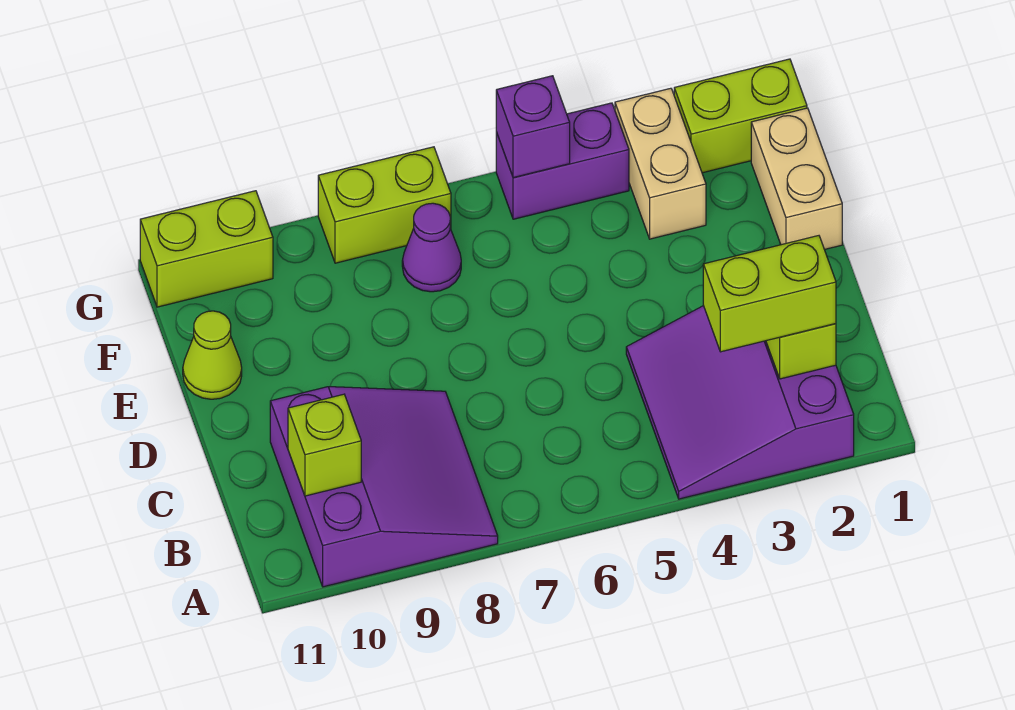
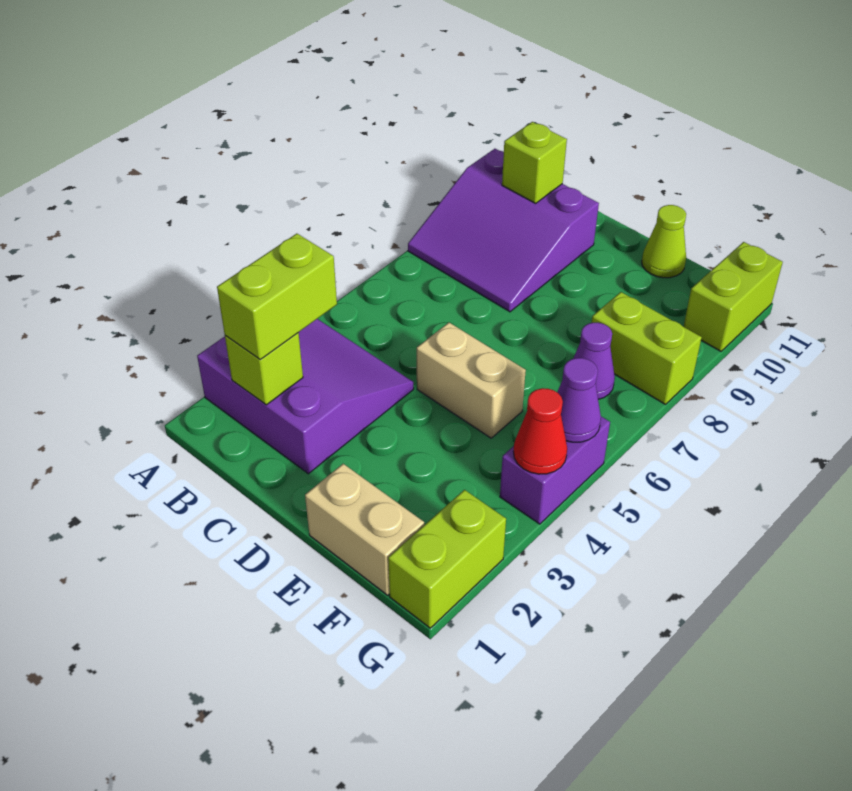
tan brick F3:G3 level 1 -> tan brick D5:E5 level 1
none -> red cone G4 level 2
purple brick G5 level 2 -> purple cone G5 level 2
lime brick G7:G8 level 1 -> lime brick F8:G8 level 1

